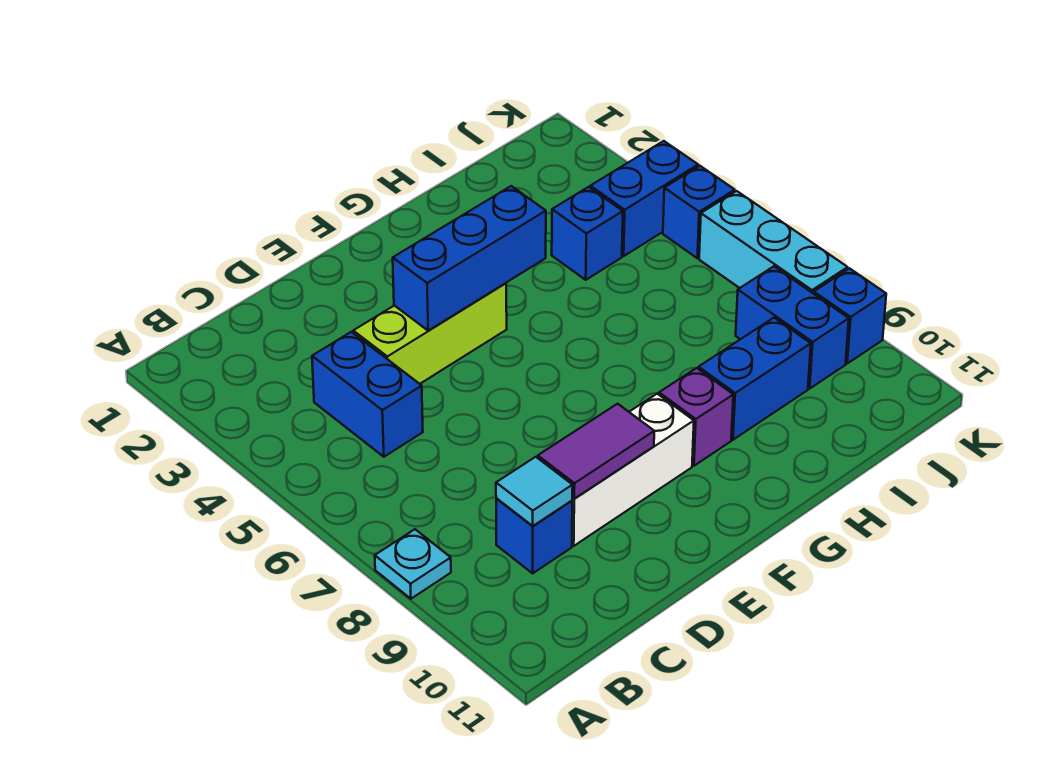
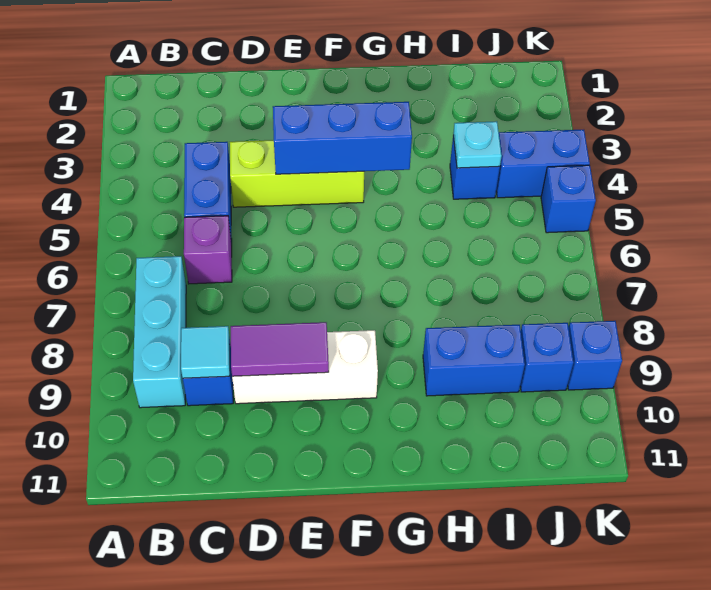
cyan plate A8 level 1 -> cyan plate I4 level 2
purple brick G9 level 1 -> purple brick C6 level 1
blue brick J8:J9 level 1 -> blue brick J9 level 1
cyan brick K6:K8 level 1 -> cyan brick B7:B9 level 1

